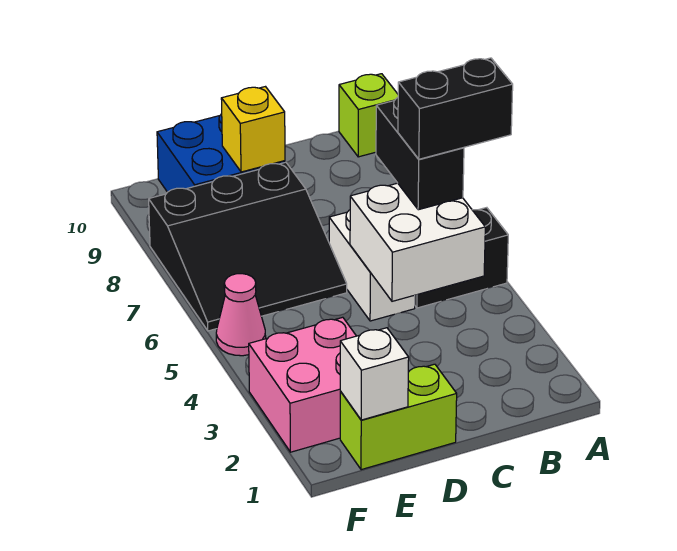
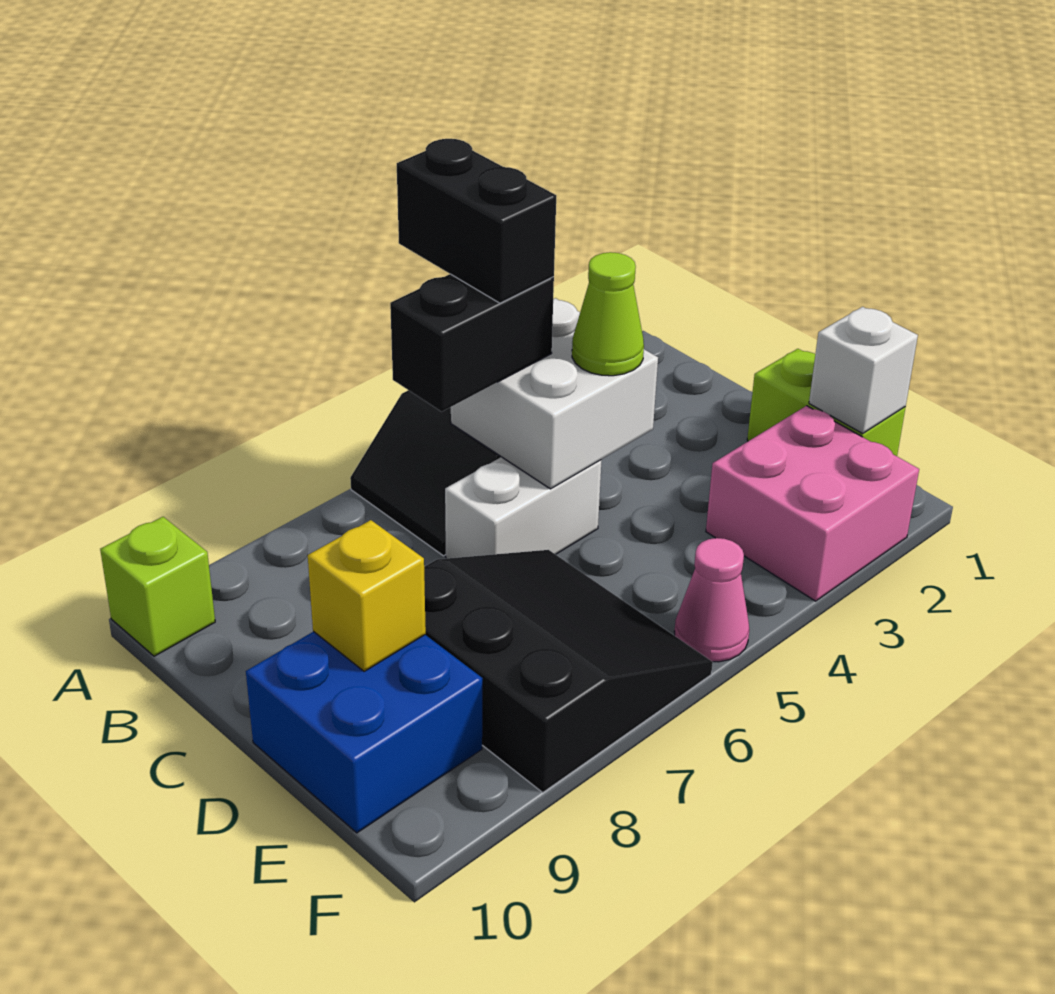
none -> lime cone C4 level 3

